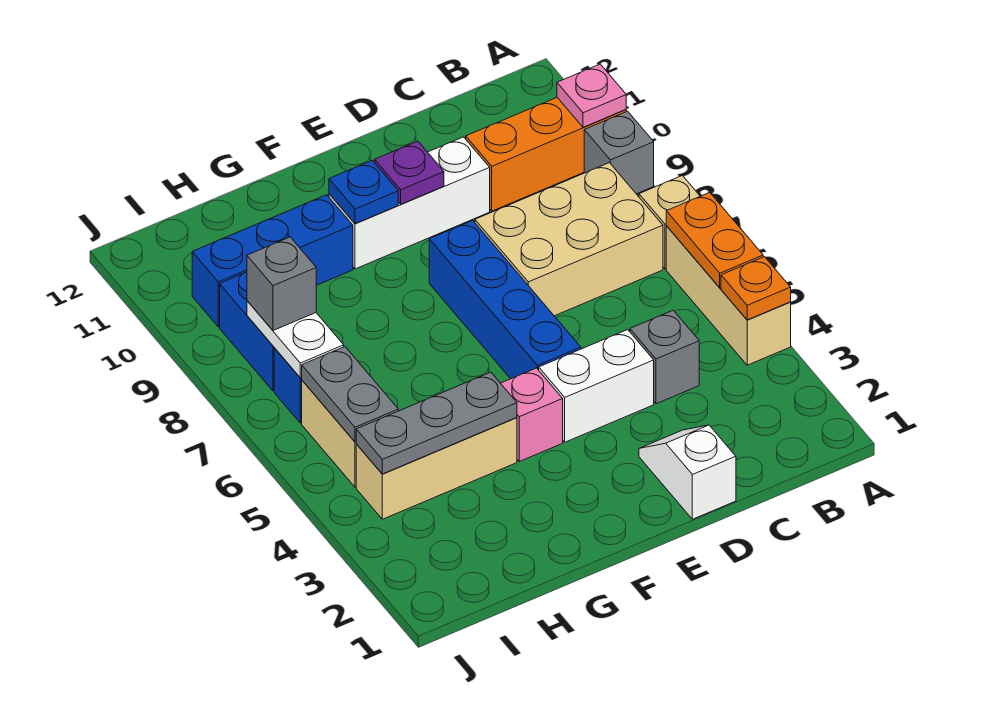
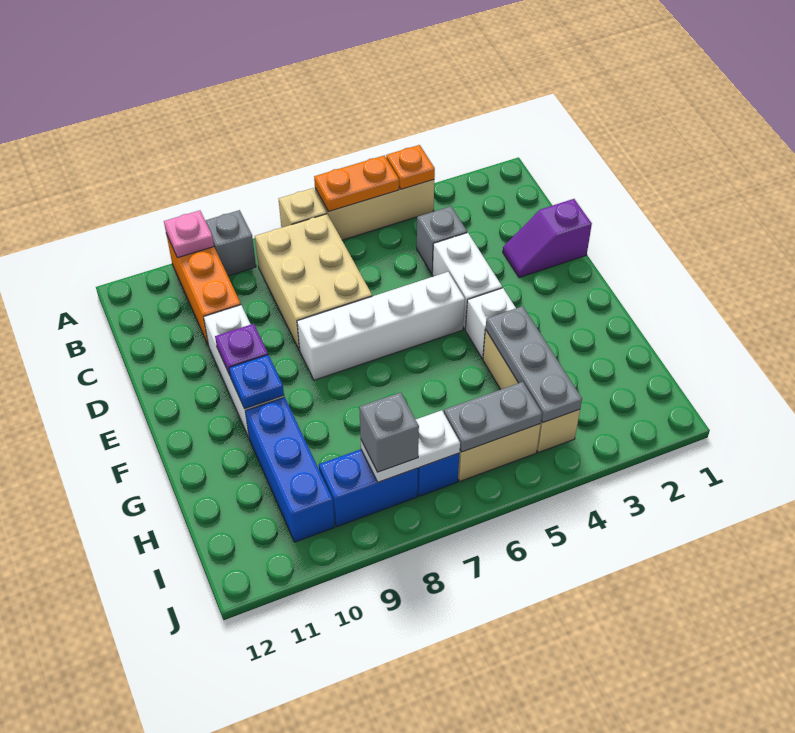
white slope D1:D2 level 1 top 1 -> purple slope D1:D2 level 1 top 1
blue brick E5:E8 level 1 -> white brick E5:E8 level 1
pink brick F4 level 1 -> white brick F4 level 1

